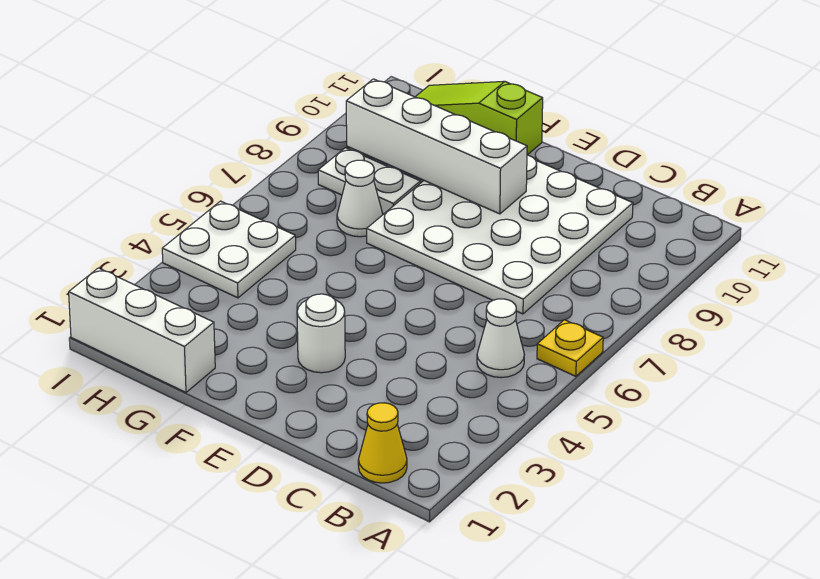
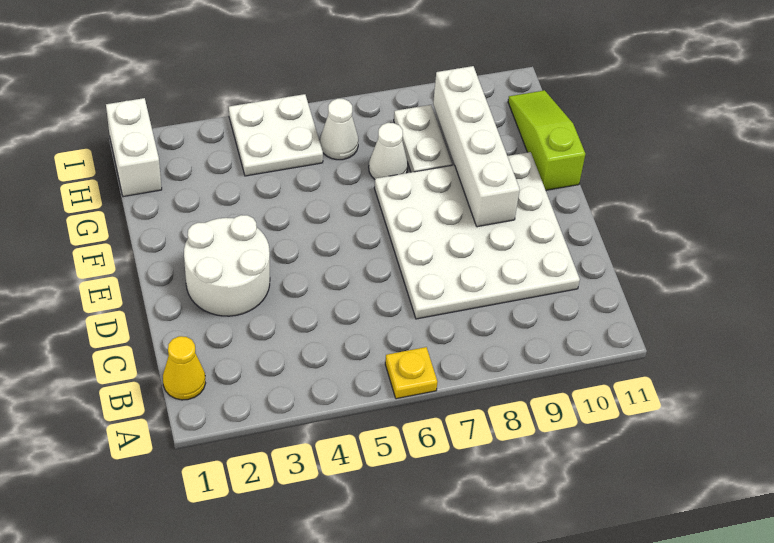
white cone B5 level 1 -> white cone H6 level 1
white round brick E3 level 1 -> white round brick D2:E3 level 1
white brick G1:I1 level 1 -> white brick H1:I1 level 1

